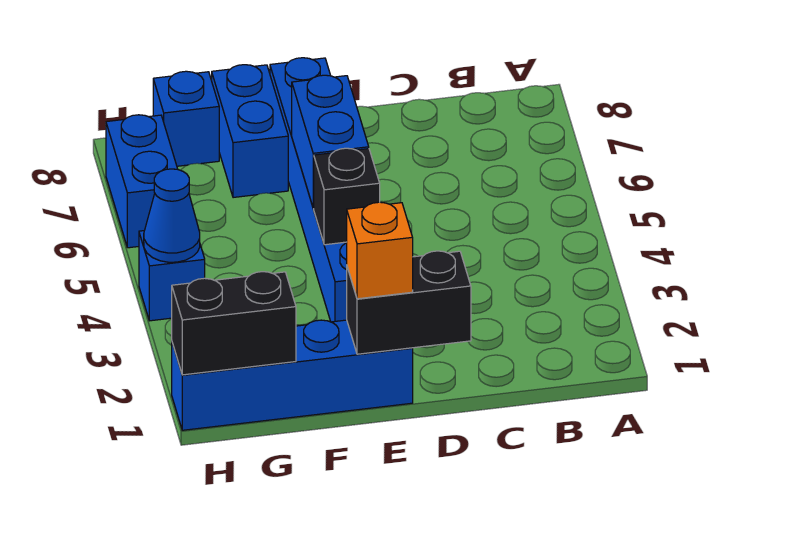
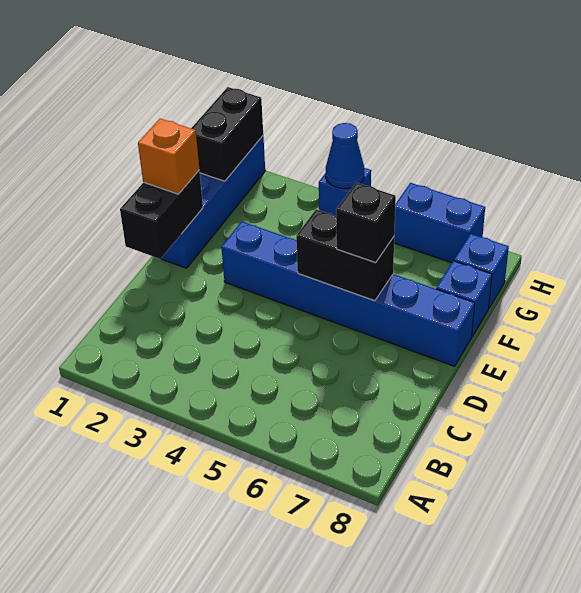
black brick E4 level 2 -> black brick E6 level 3
blue brick E5:E6 level 2 -> black brick E5:E6 level 2
blue brick F7:F8 level 1 -> blue brick F8 level 1

